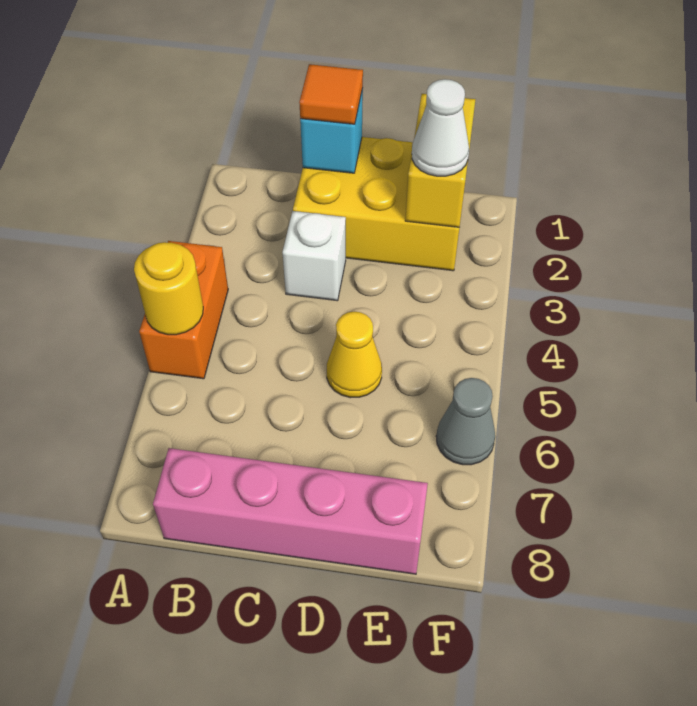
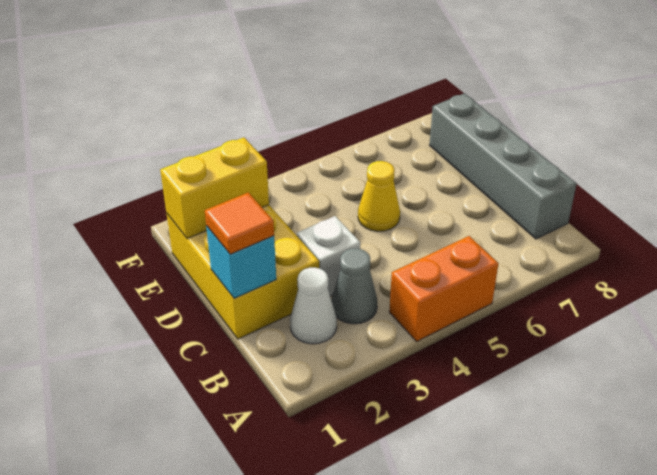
yellow round brick A5 level 2 -> none
pink brick B8:E8 level 1 -> grey brick B8:E8 level 1
white cone E2 level 3 -> white cone B2 level 1
grey cone F6 level 1 -> grey cone B3 level 1

